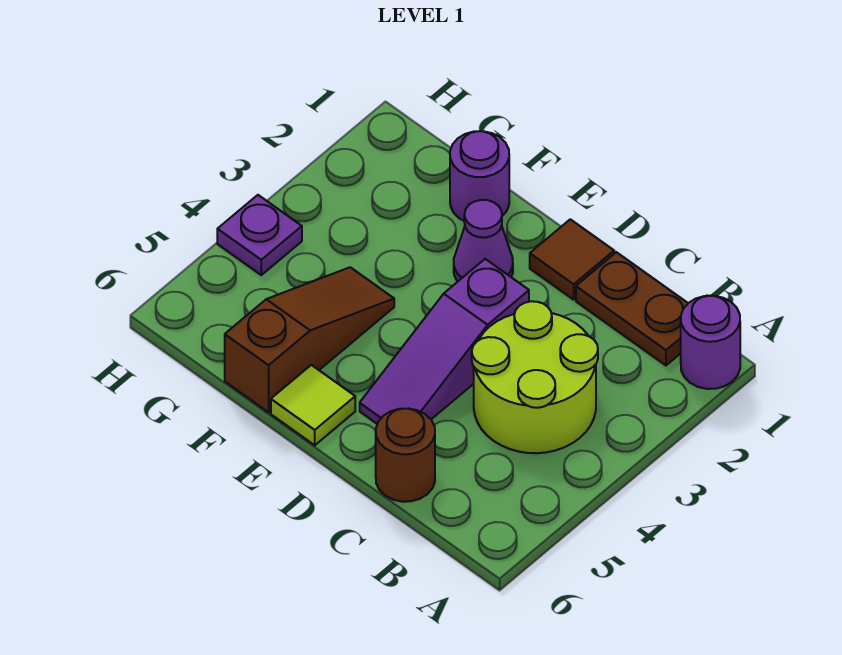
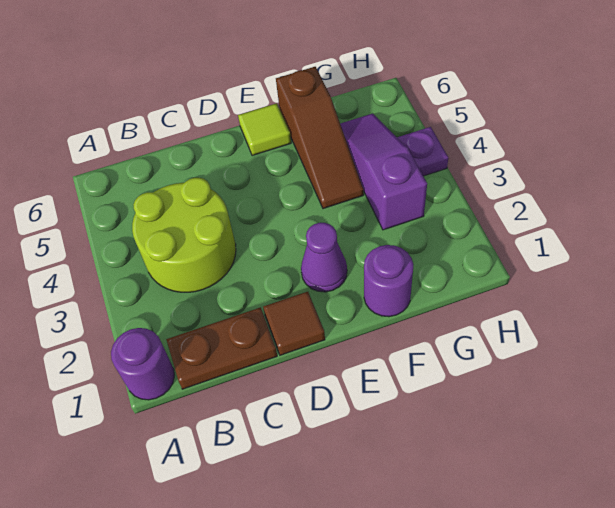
brown round brick C6 level 1 -> none
purple slope D3:D5 level 1 top 3 -> purple slope G3:G5 level 1 top 3

